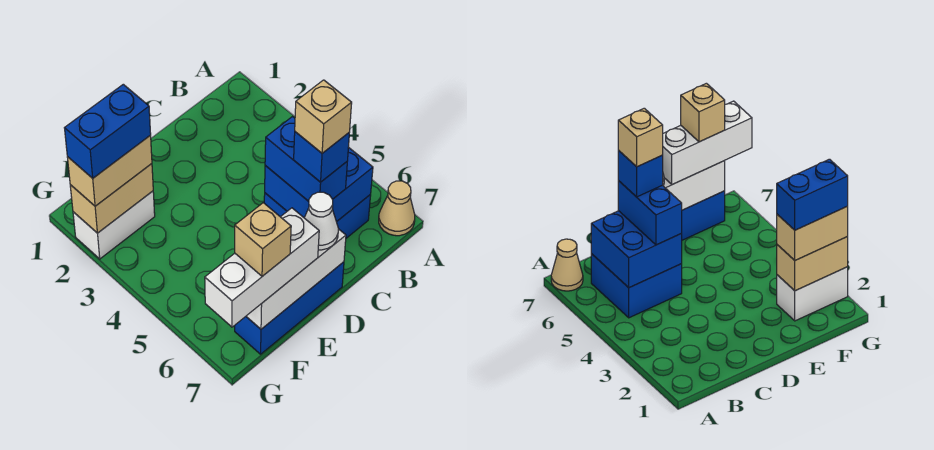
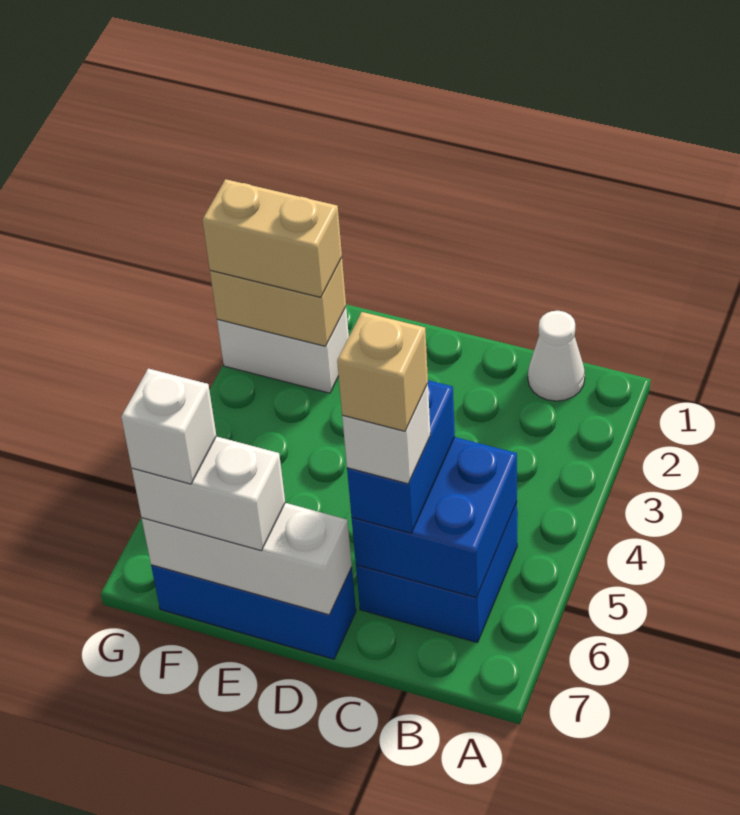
tan cone A7 level 1 -> none
blue brick C6 level 4 -> white brick C6 level 4
white cone D7 level 3 -> white cone B1 level 1
white brick E7:G7 level 3 -> white brick E7:F7 level 3
blue brick F2:G2 level 4 -> none
tan brick F7 level 4 -> white brick F7 level 4

